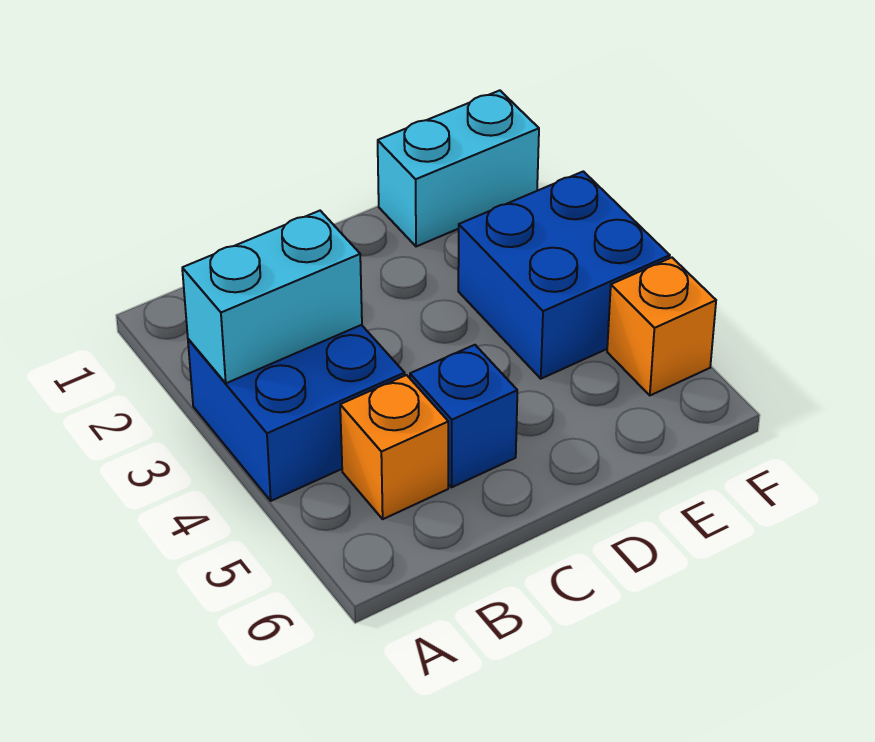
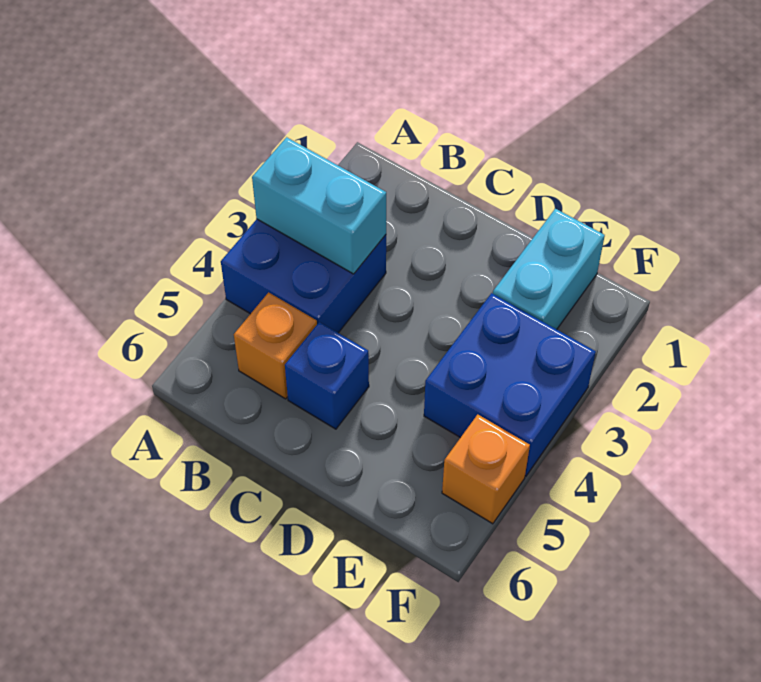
cyan brick E1:F1 level 1 -> cyan brick E1:E2 level 1

